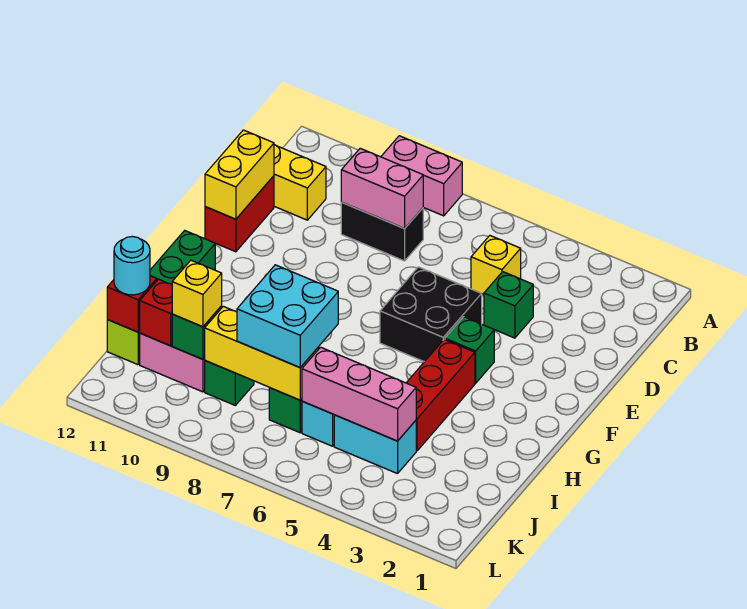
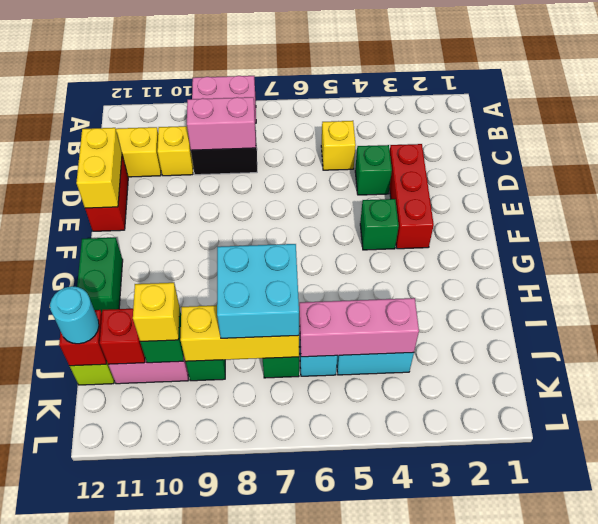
none -> yellow brick C10 level 1
black brick E5:F6 level 1 -> none
red brick G4:I4 level 1 -> red brick D3:F3 level 1

